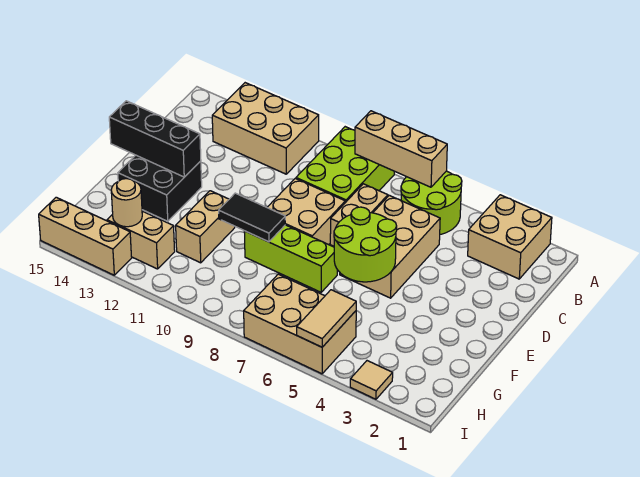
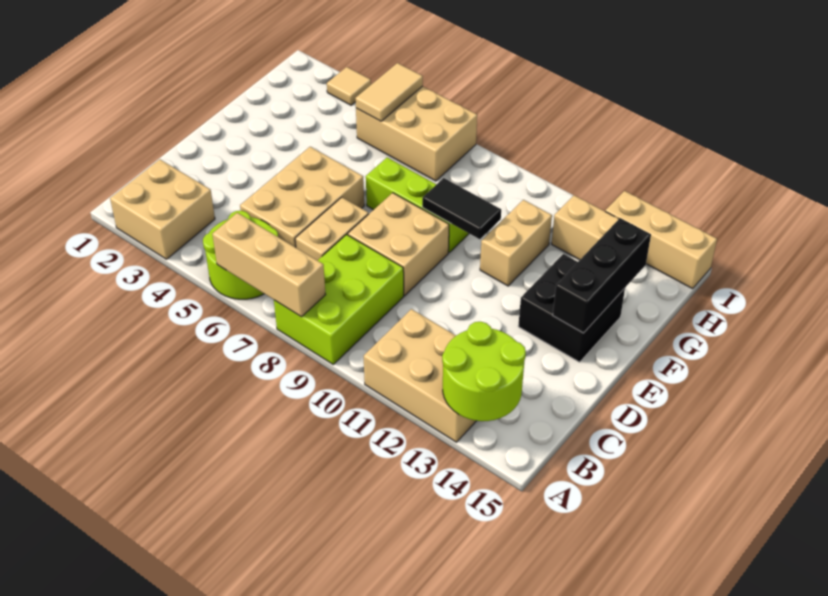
lime round brick E5:F6 level 2 -> lime round brick A13:B14 level 2
black brick E13:E15 level 2 -> black brick E14:G14 level 2
tan round brick H13 level 2 -> none

